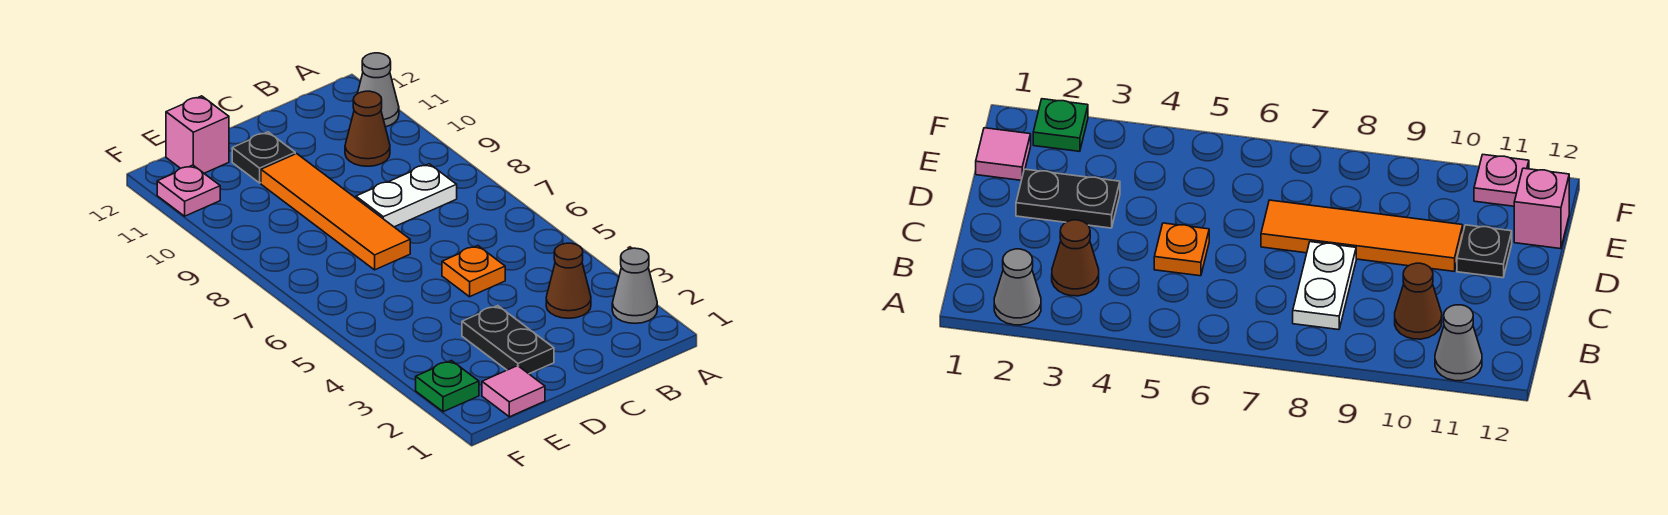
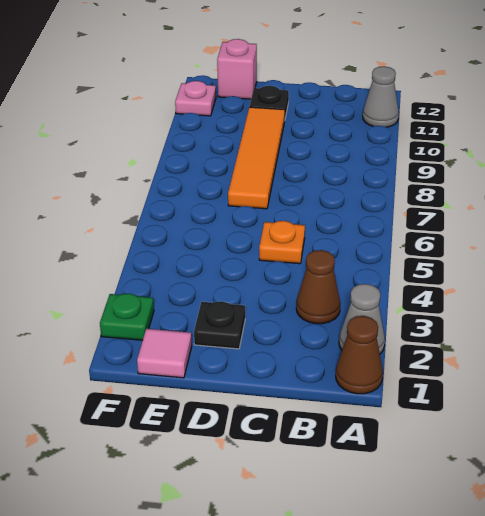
white plate B8:C8 level 1 -> none
brown cone B10 level 1 -> brown cone A1 level 1
black plate D2:D3 level 1 -> black plate D2 level 1

